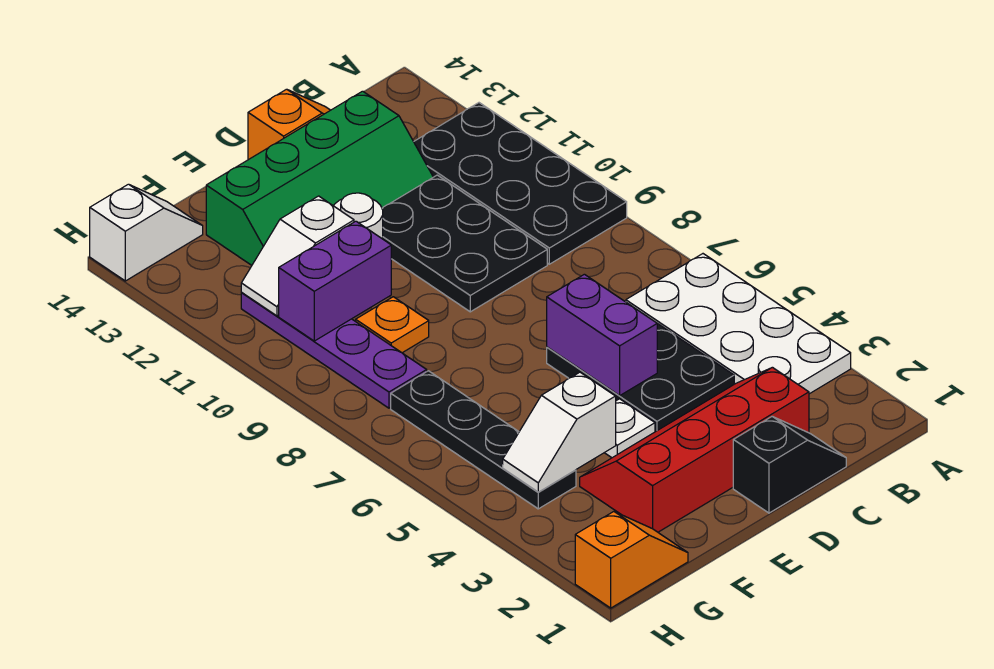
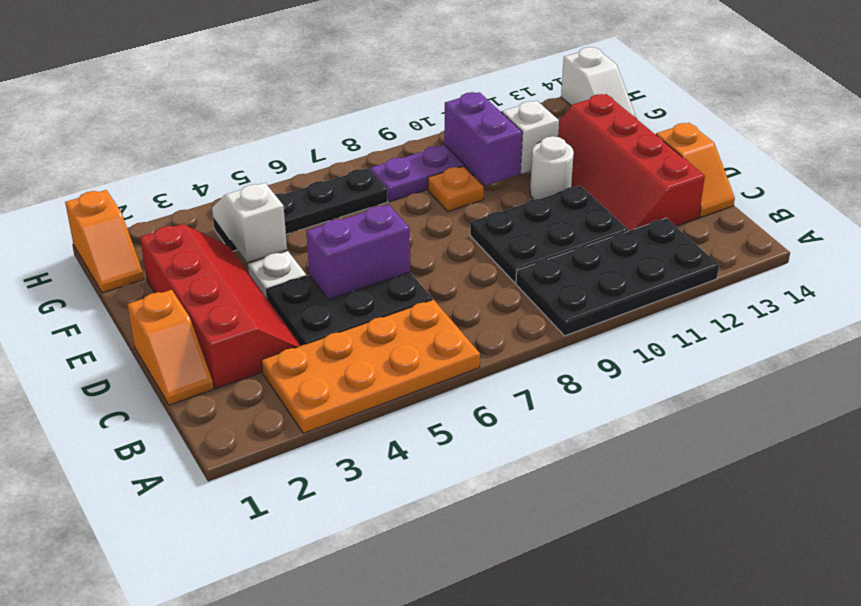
white plate A3:B6 level 1 -> orange plate A3:B6 level 1
black slope C1:D1 level 1 top D -> orange slope C1:D1 level 1 top D
green slope C12:F13 level 1 top 13 -> red slope C12:F13 level 1 top 13

